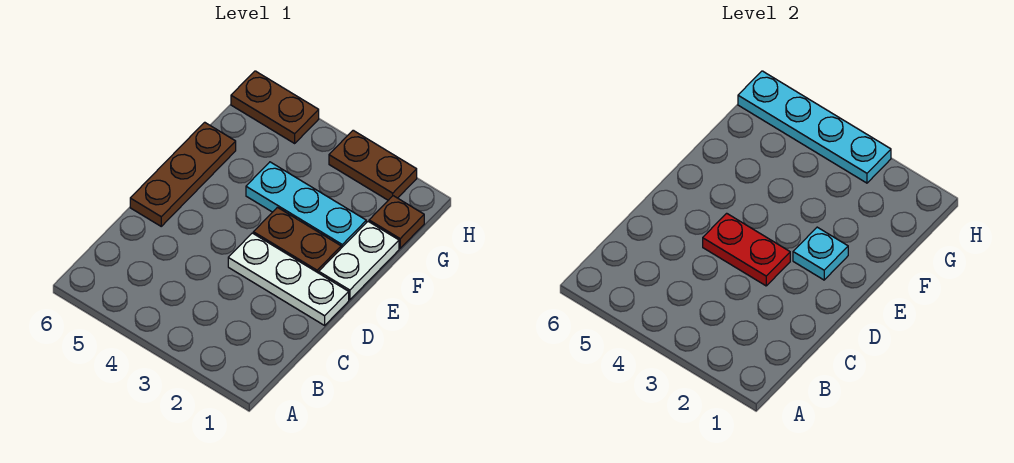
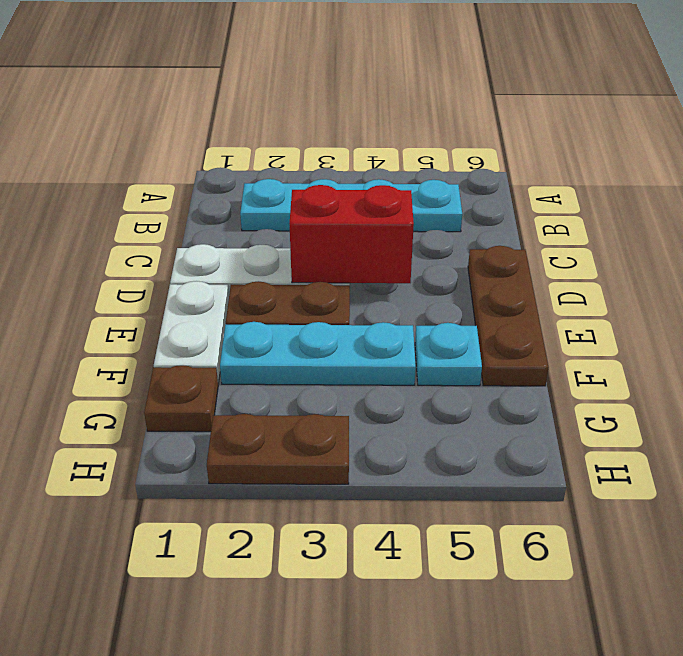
red plate D3:D4 level 2 -> red brick D3:D4 level 2
cyan plate E2 level 2 -> cyan plate F5 level 1
cyan plate H3:H6 level 2 -> cyan plate B2:B5 level 1
brown plate H5:H6 level 1 -> none

